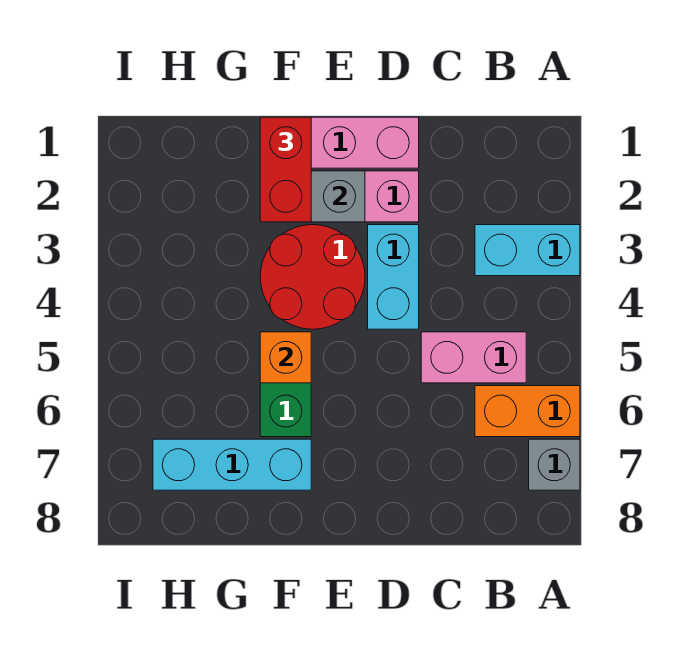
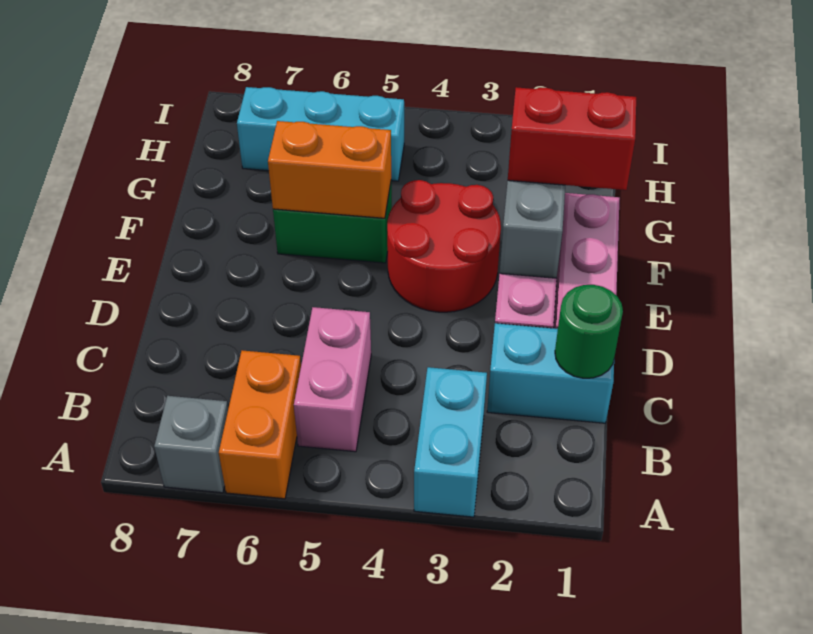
none -> green round brick C1 level 2
cyan brick D3:D4 level 1 -> cyan brick C1:C2 level 1
orange brick F5 level 2 -> orange brick F5:F6 level 2
cyan brick F7:H7 level 1 -> cyan brick H5:H7 level 1

